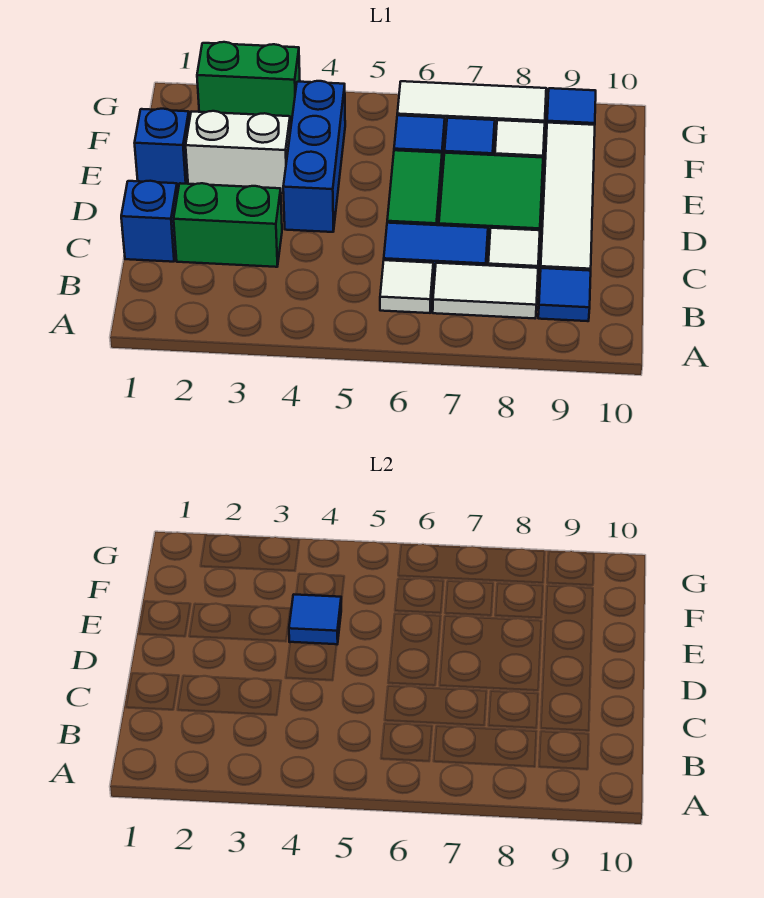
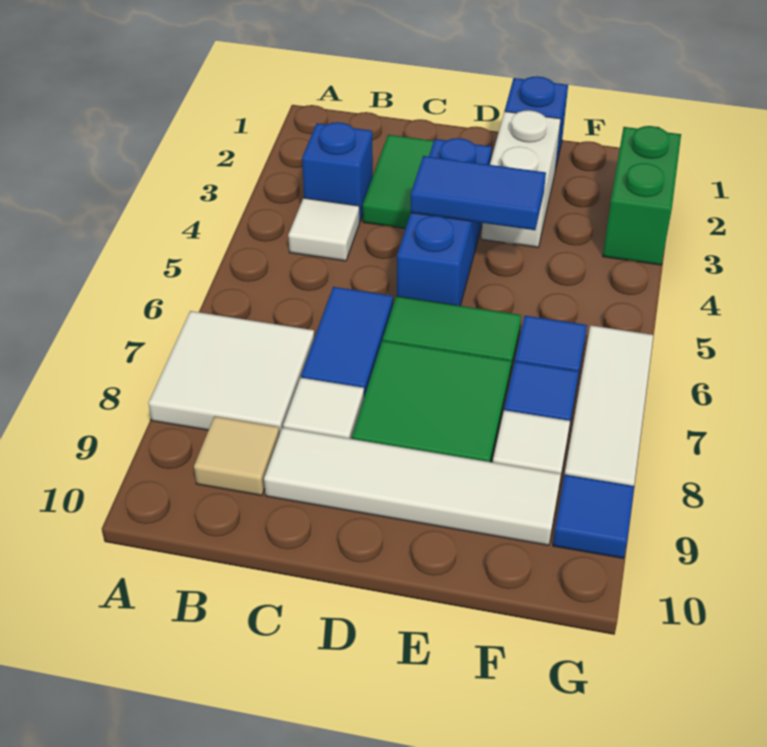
white tile B6 level 1 -> white tile B4 level 1
white tile B7:B8 level 1 -> white tile A7:B8 level 1
blue tile B9 level 1 -> tan tile B9 level 1
blue brick C1 level 1 -> blue brick B3 level 1
green brick C2:C3 level 1 -> green tile C2:C3 level 1
blue brick D4:F4 level 1 -> blue brick D3:D5 level 1
blue tile E4 level 2 -> blue tile D4:E4 level 2

